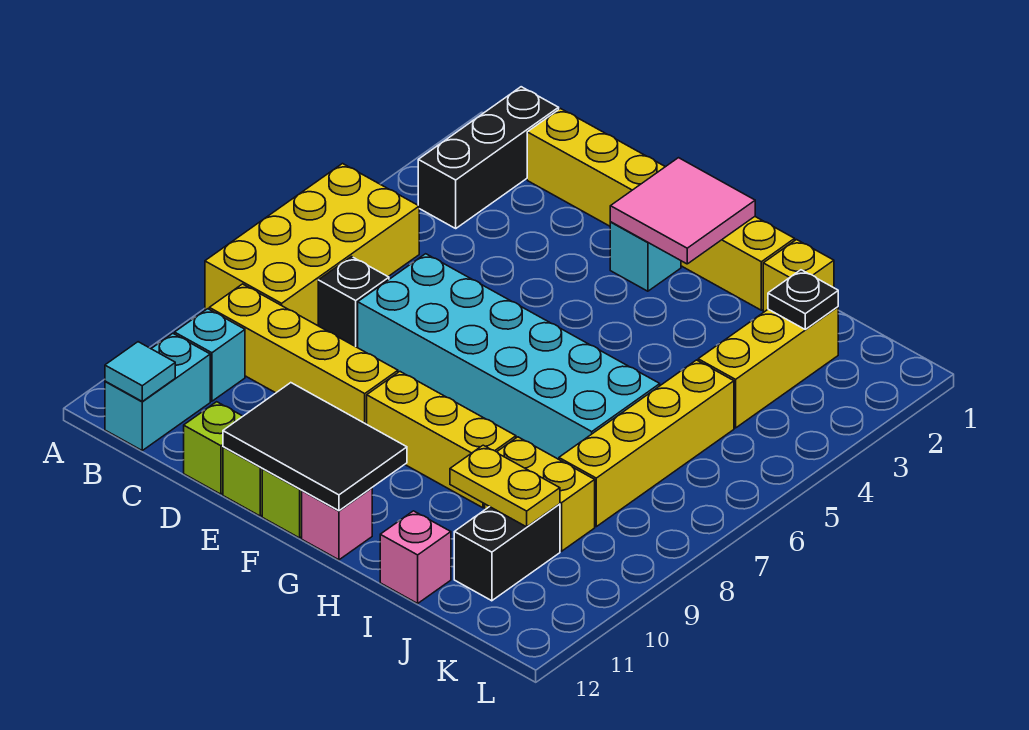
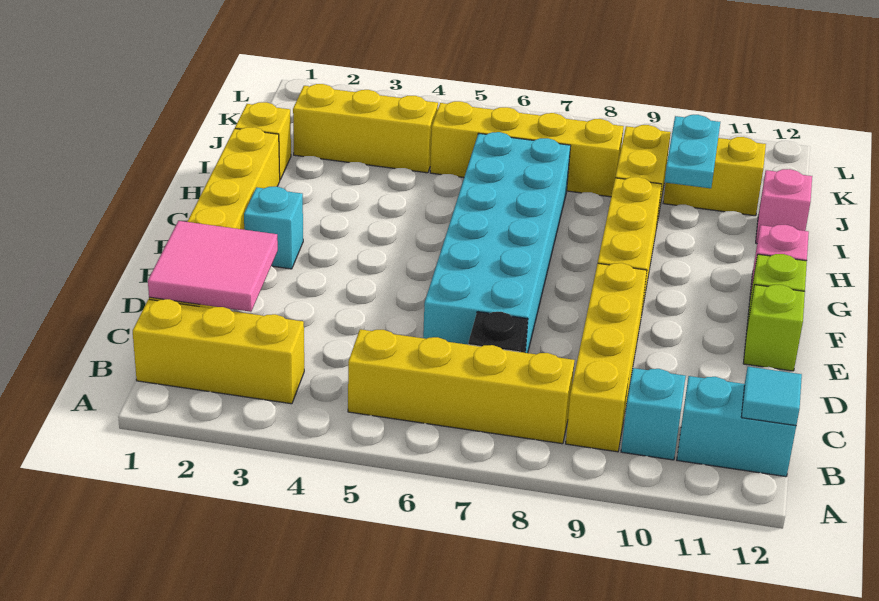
yellow brick A5:B8 level 1 -> yellow brick B5:B8 level 1
black brick B1:B3 level 1 -> yellow brick B1:B3 level 1
lime brick D12 level 1 -> none
black tile E11:G12 level 2 -> none
pink tile F1:G2 level 2 -> pink tile C1:D2 level 2
yellow plate I10:J10 level 2 -> cyan plate I10:J10 level 2
black plate J2 level 2 -> none
black brick J10:J11 level 1 -> yellow brick J10:J11 level 1

